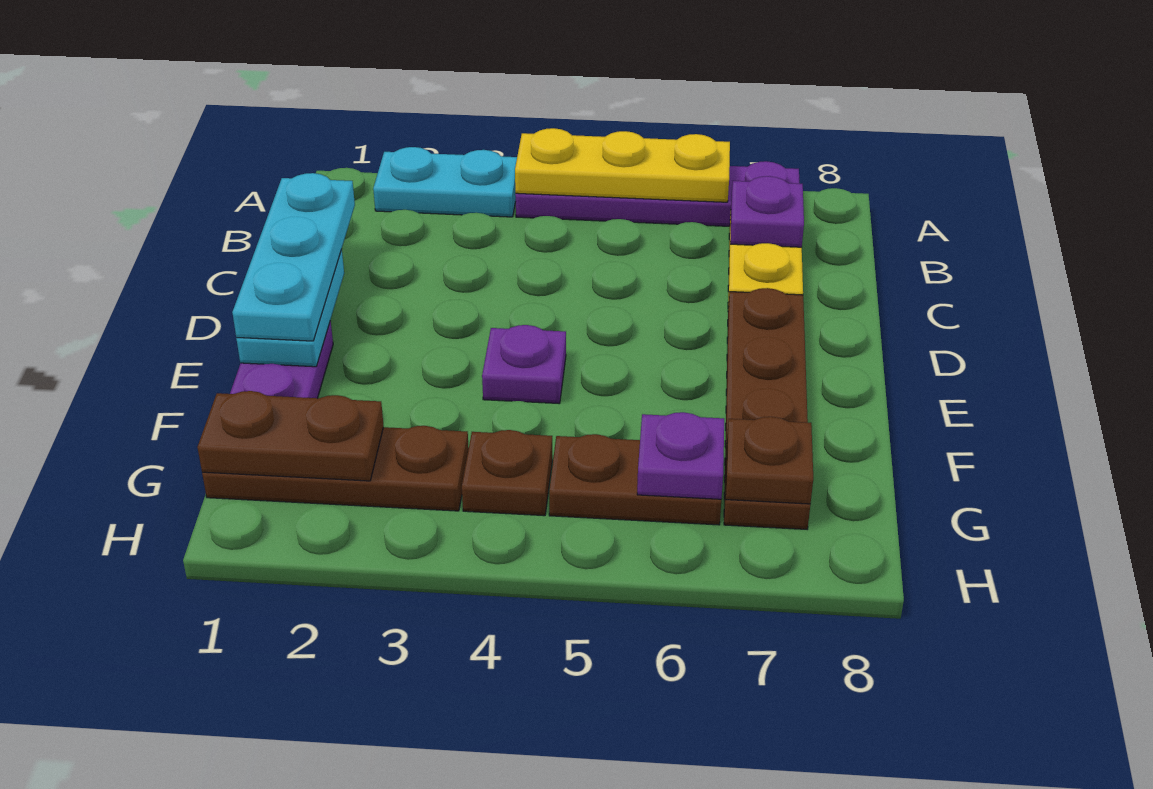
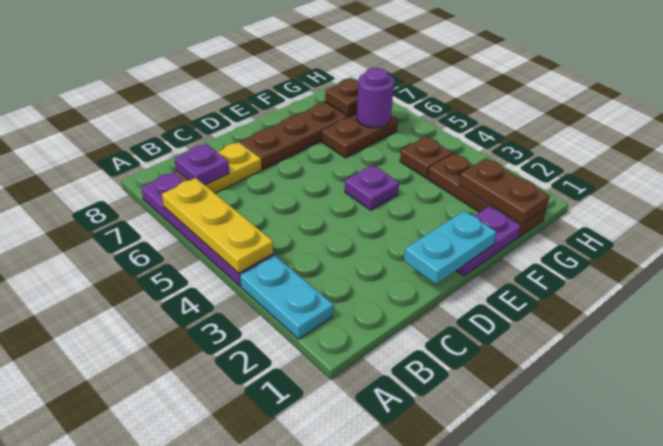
cyan plate C1:E1 level 3 -> none
brown plate G5:G6 level 1 -> brown plate F6:G6 level 1
purple plate G6 level 2 -> purple round brick G6 level 2

